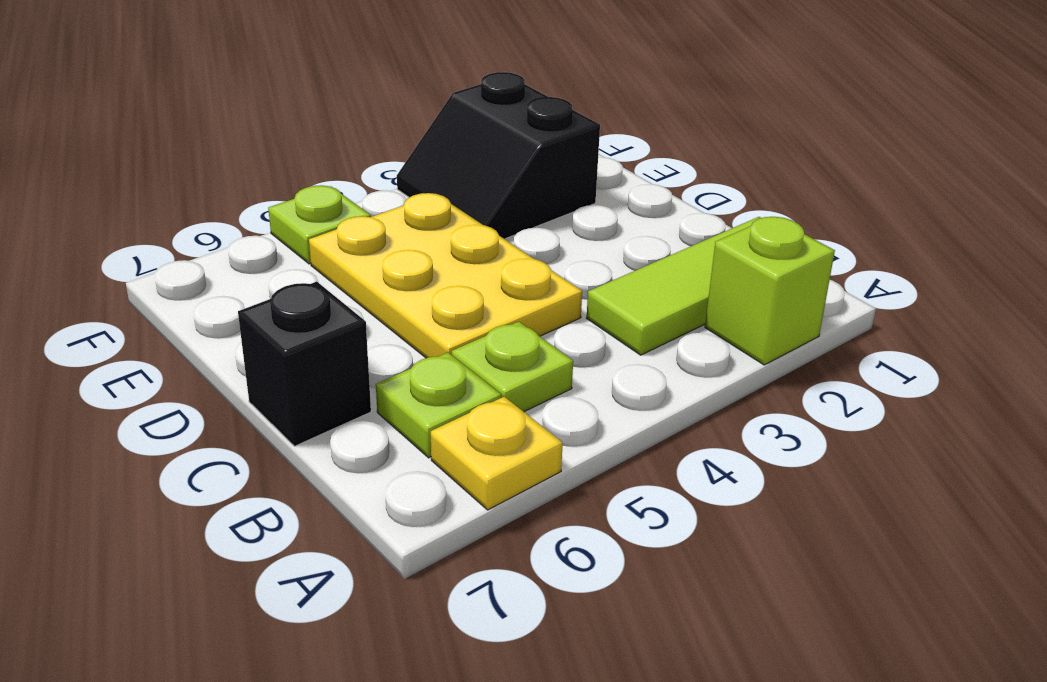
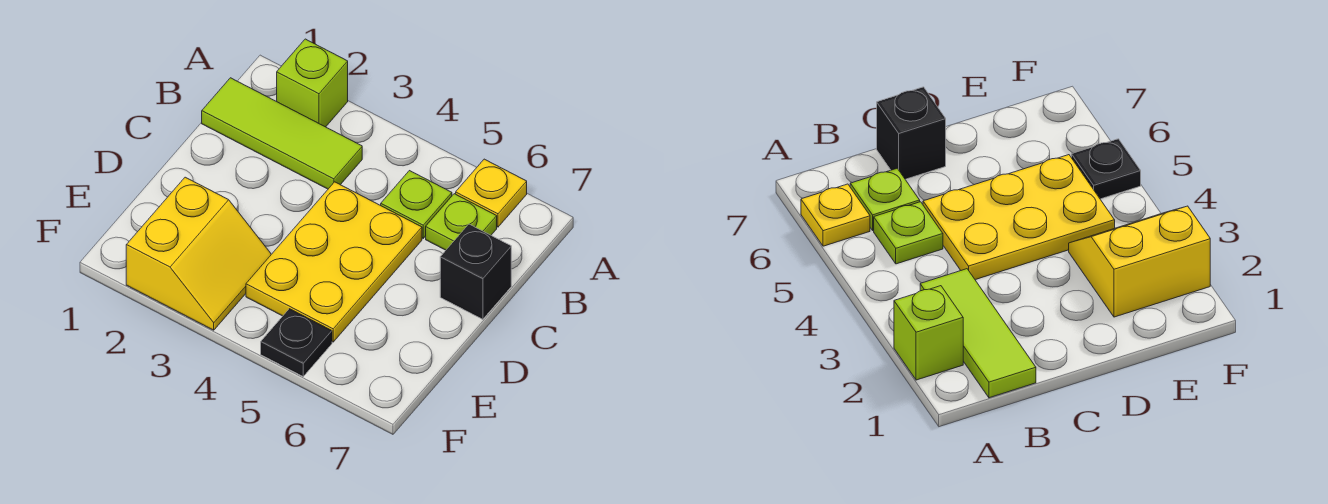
black slope E2:F3 level 1 top 2 -> yellow slope E2:F3 level 1 top 2
lime plate F5 level 1 -> black plate F5 level 1

